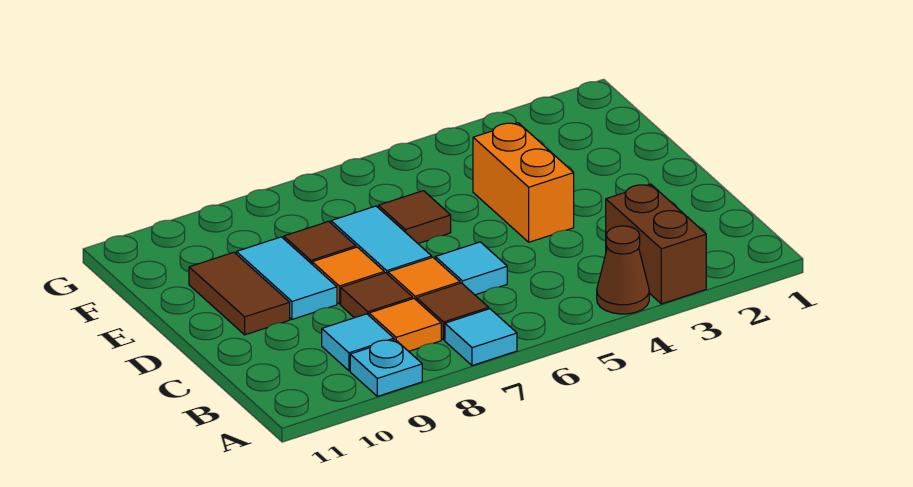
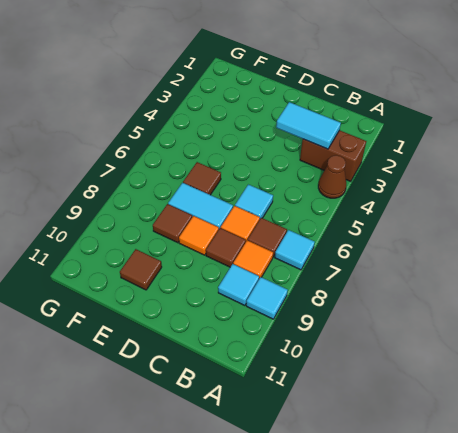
cyan plate A9 level 1 -> cyan tile A9 level 1
orange brick D4:E4 level 1 -> none
cyan tile D9:E9 level 1 -> cyan tile B3:C3 level 2
brown tile D10:E10 level 1 -> brown tile E10 level 1

